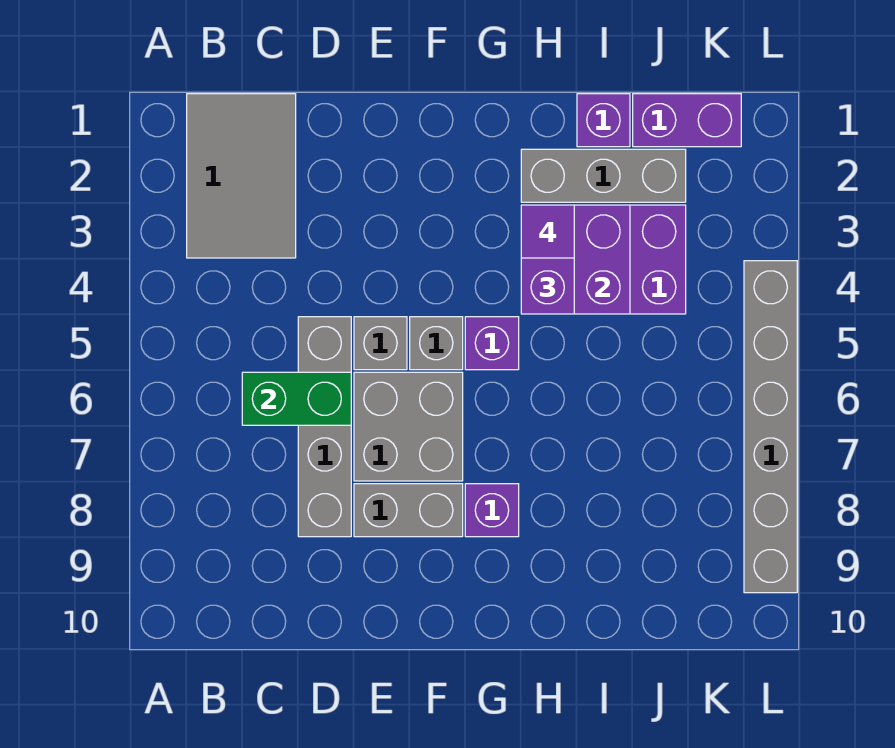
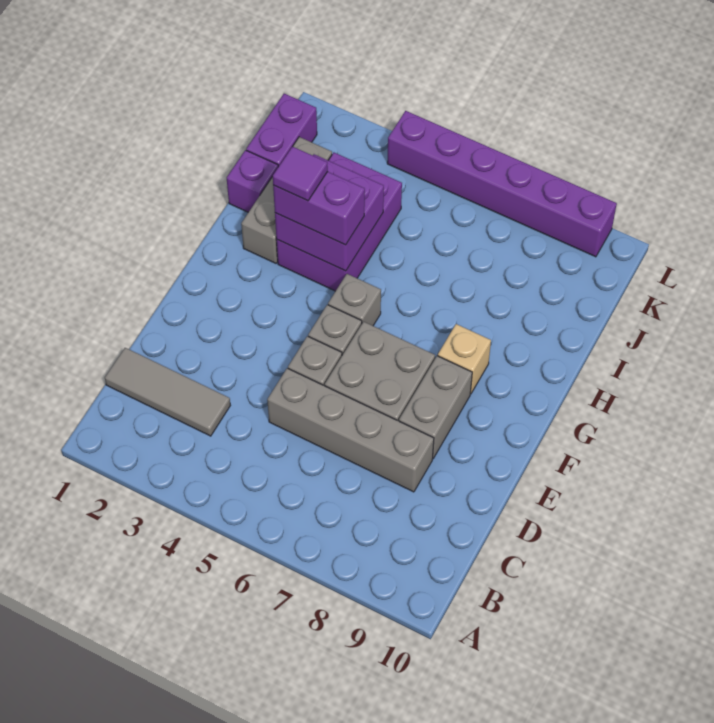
grey tile B1:C3 level 1 -> grey tile C1:C3 level 1
green brick C6:D6 level 2 -> none
purple brick G5 level 1 -> grey brick G5 level 1
purple brick G8 level 1 -> tan brick G8 level 1
grey brick L4:L9 level 1 -> purple brick L4:L9 level 1

